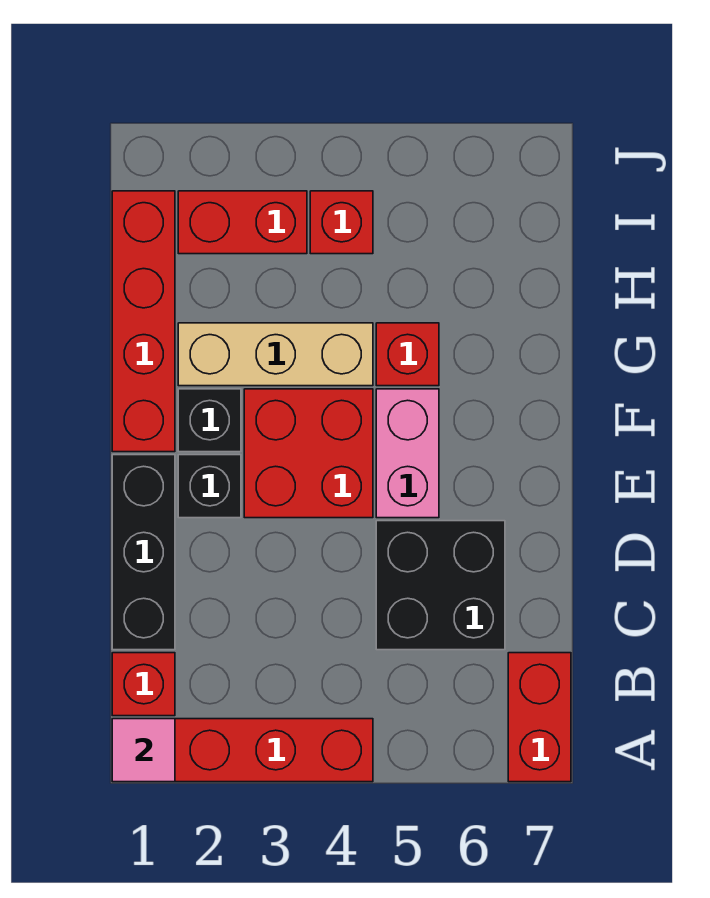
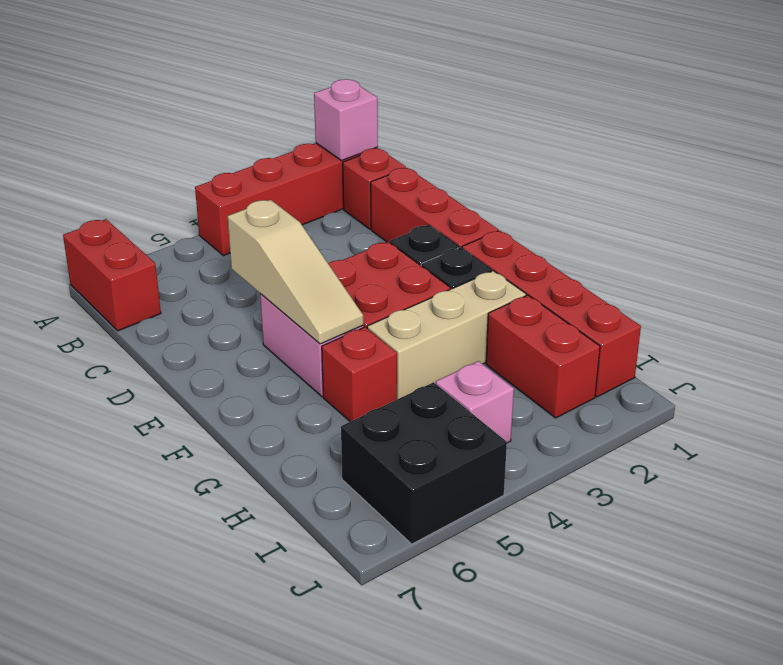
pink tile A1 level 2 -> pink brick A1 level 2
black brick C1:E1 level 1 -> red brick C1:E1 level 1
black brick C5:D6 level 1 -> black brick I5:J6 level 1
none -> tan slope D5:F5 level 2 top D
red brick I2:I3 level 1 -> red brick H2:I2 level 1
red brick I4 level 1 -> pink brick I4 level 1

